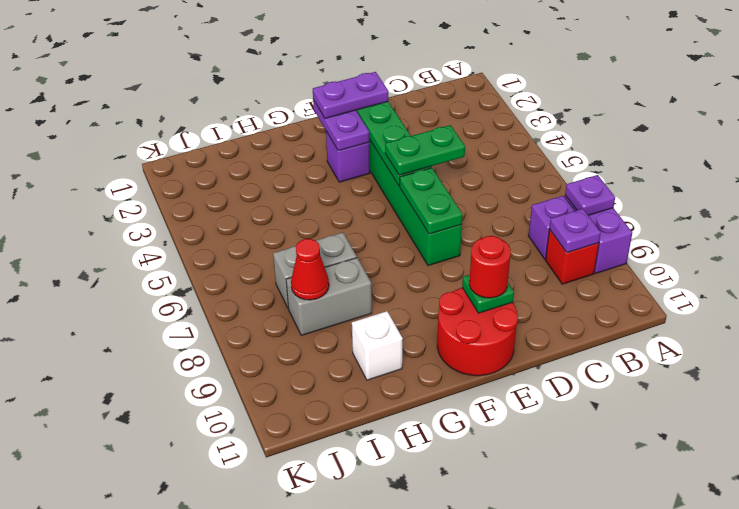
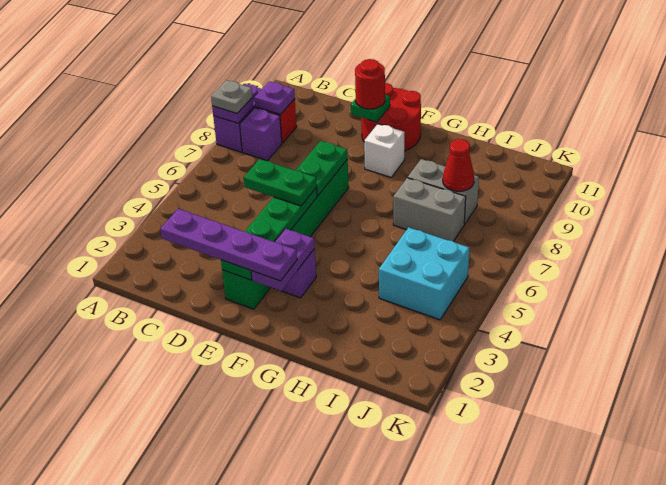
none -> grey plate A8 level 3
purple plate E2:F2 level 3 -> purple plate C2:F2 level 3
white brick H10 level 1 -> white brick F9 level 1
none -> cyan brick I4:J5 level 1

